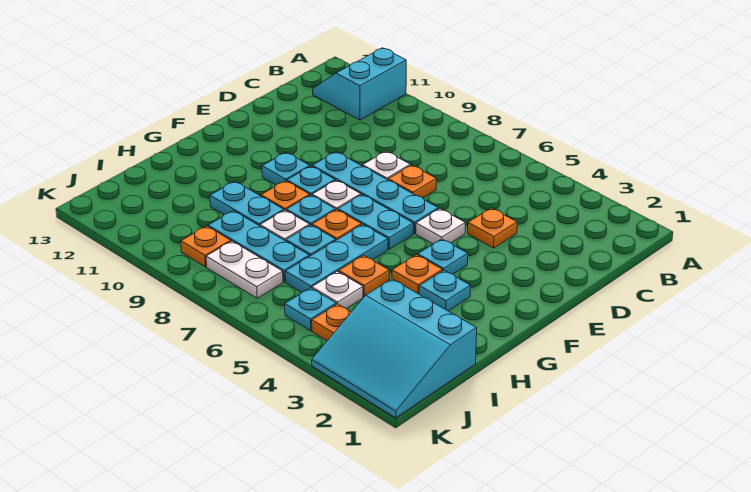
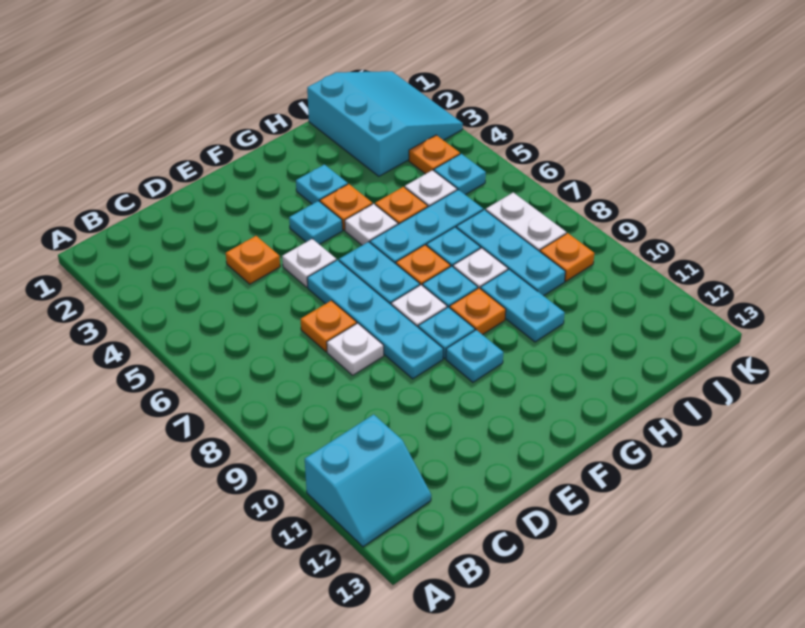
none -> white plate G5 level 1

